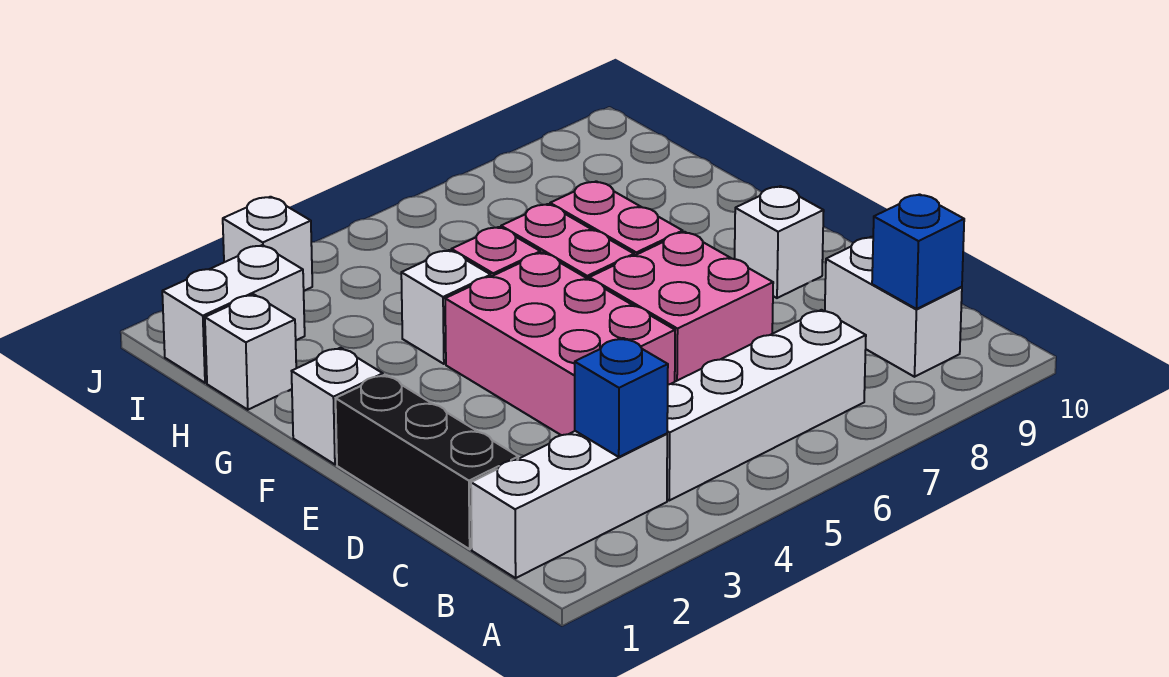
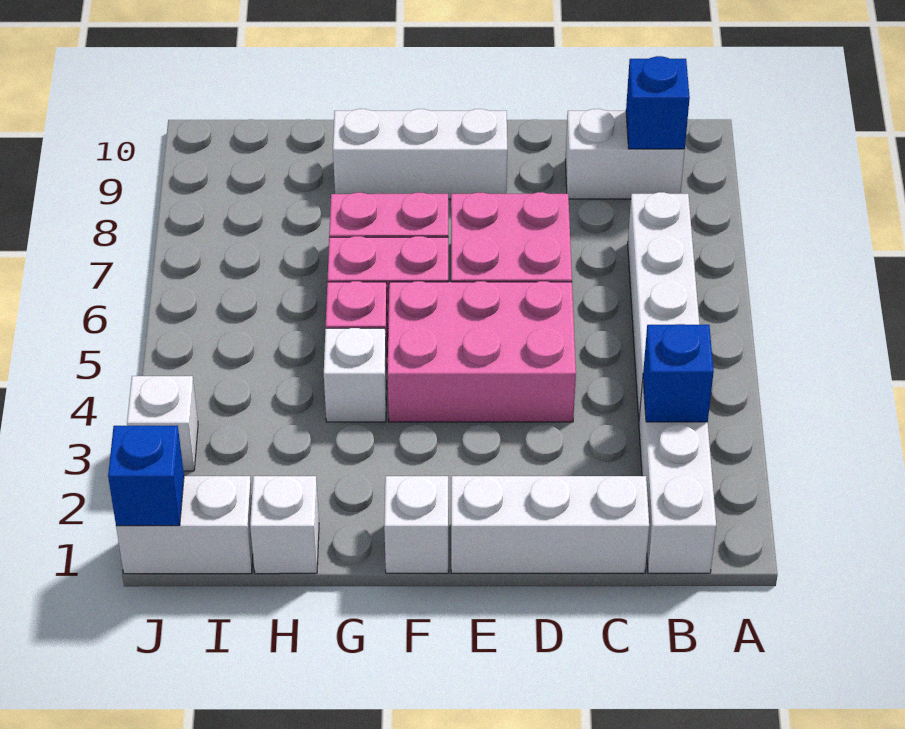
black brick C1:E1 level 1 -> white brick C1:E1 level 1
white brick E9 level 1 -> white brick E9:G9 level 1
white brick I1:I2 level 1 -> white brick I1:J1 level 1
none -> blue brick J1 level 2

